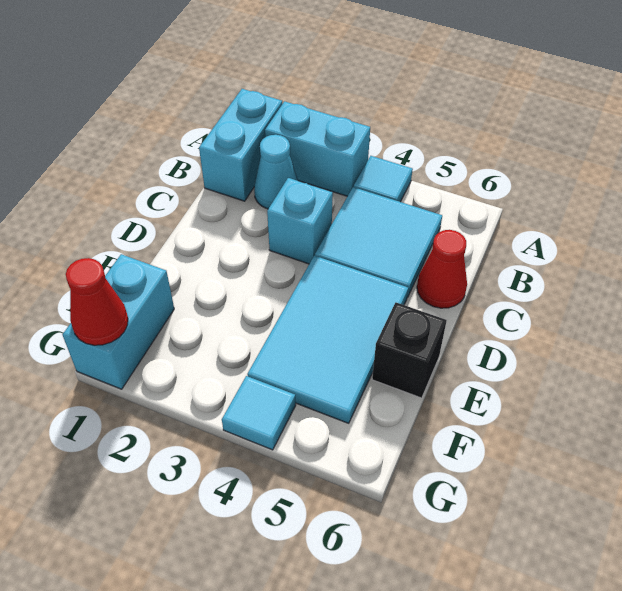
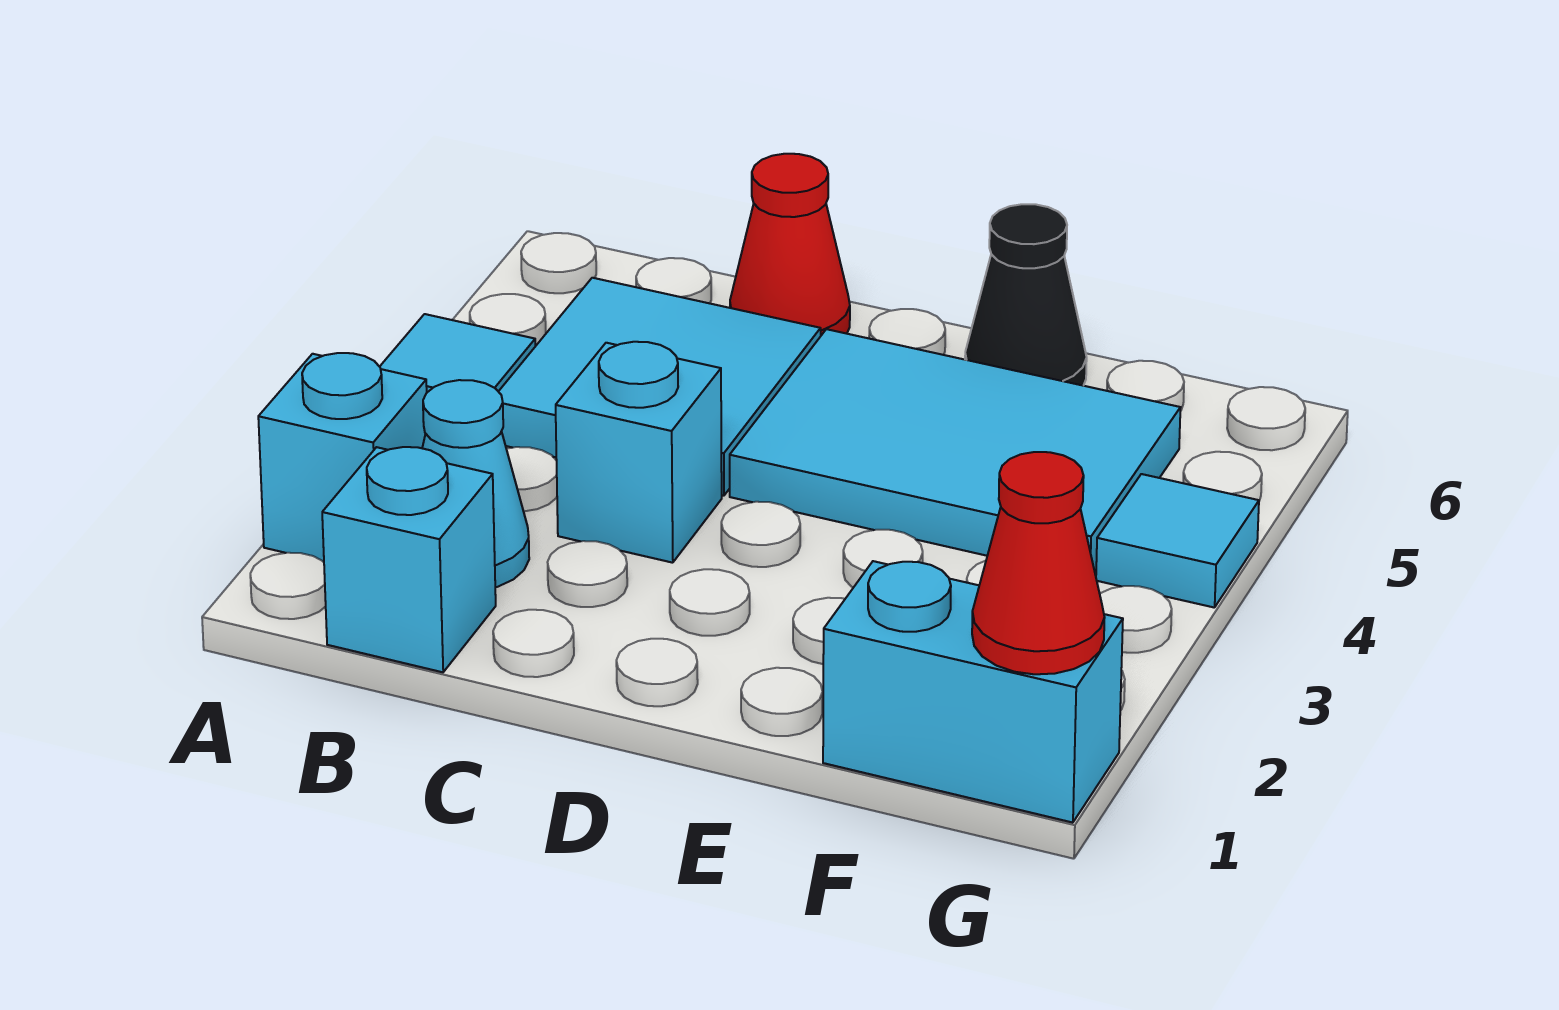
cyan brick A1:B1 level 1 -> cyan brick B1 level 1
cyan brick A2:A3 level 1 -> cyan brick A2 level 1
black brick E6 level 1 -> black cone E6 level 1

